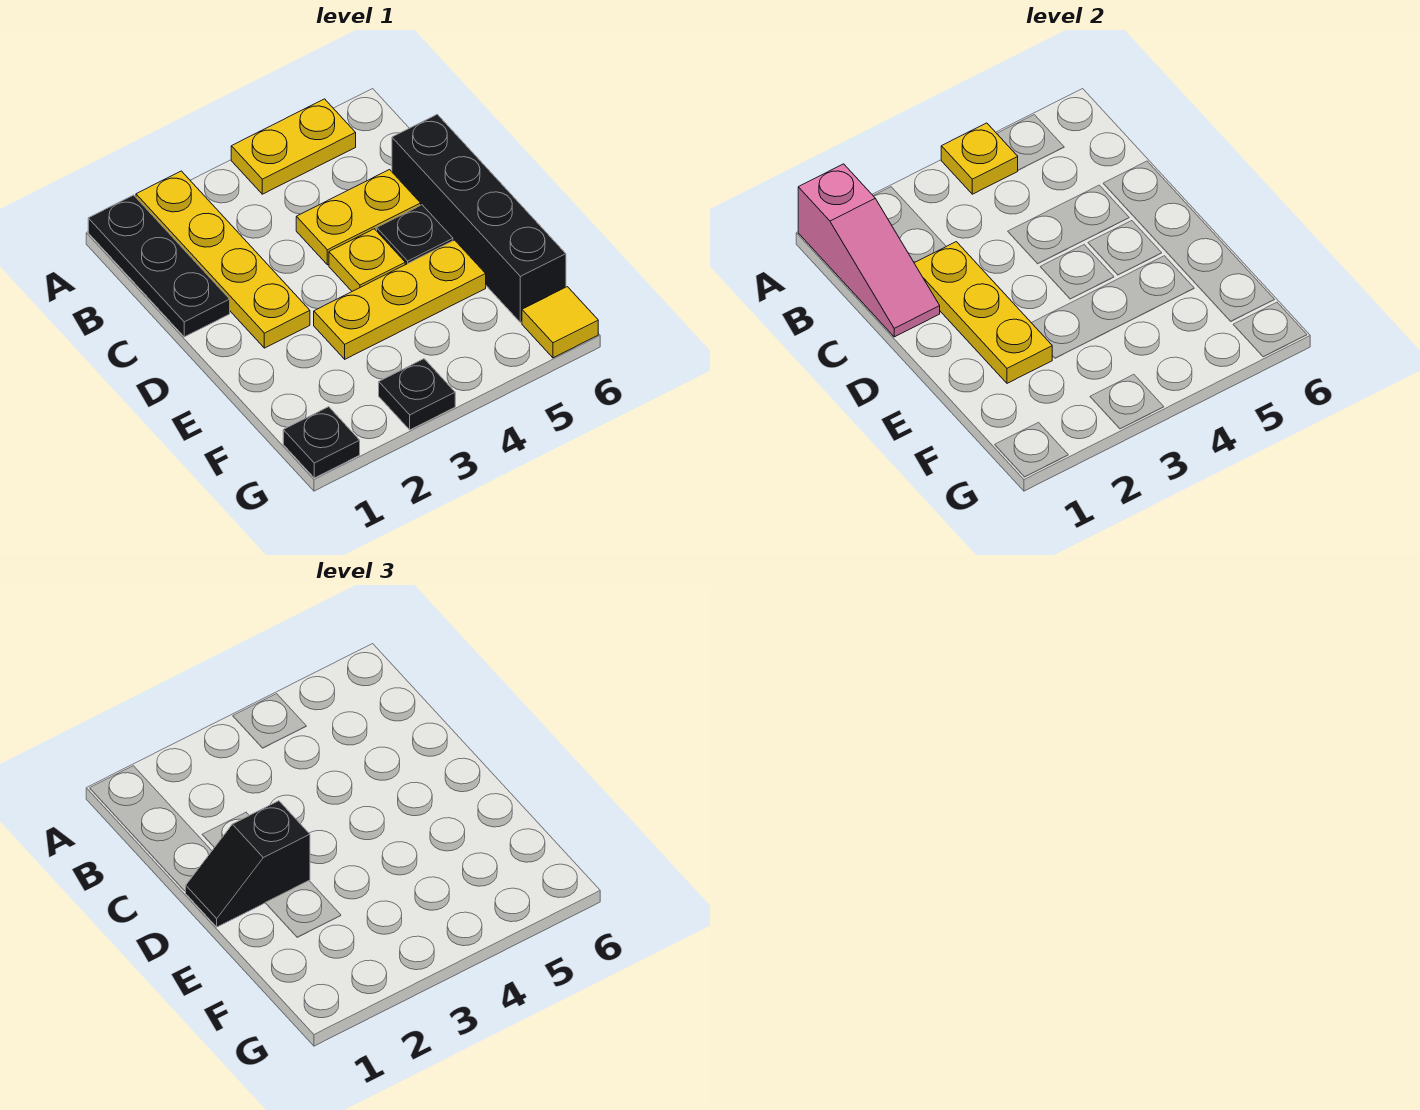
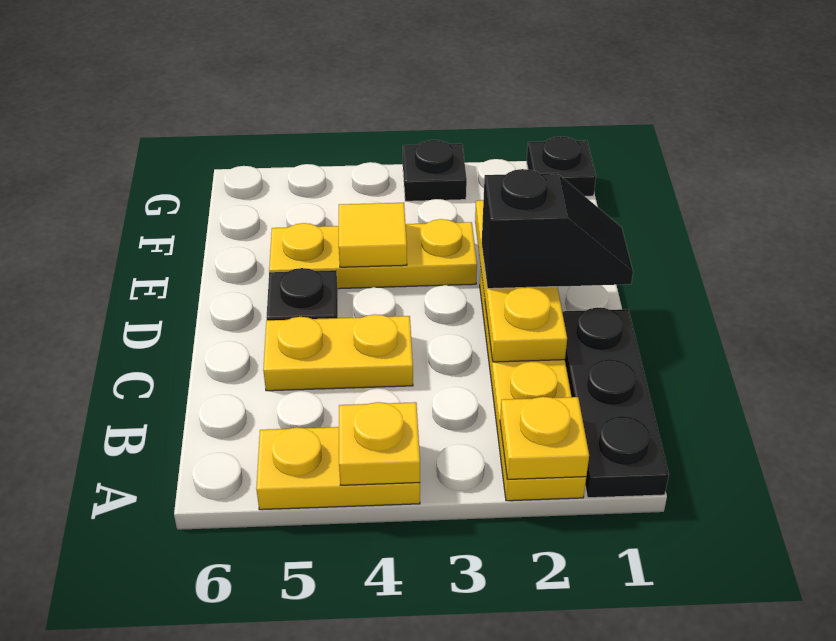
pink slope A1:C1 level 2 top A -> none
black brick C6:F6 level 1 -> none
yellow plate D4 level 1 -> yellow plate A2 level 2
yellow tile G6 level 1 -> yellow tile E4 level 2

